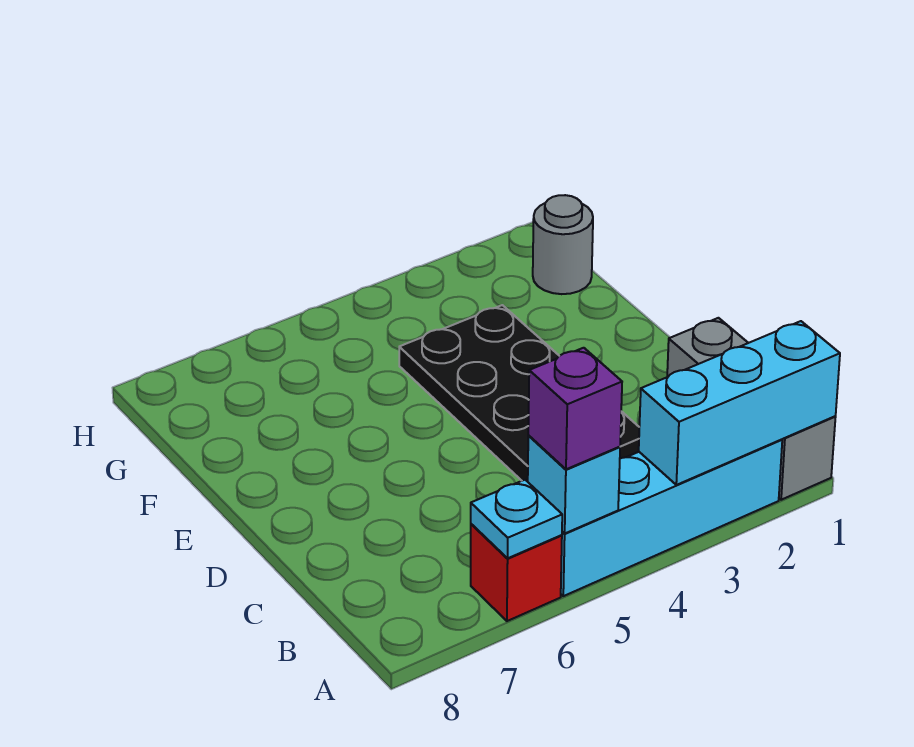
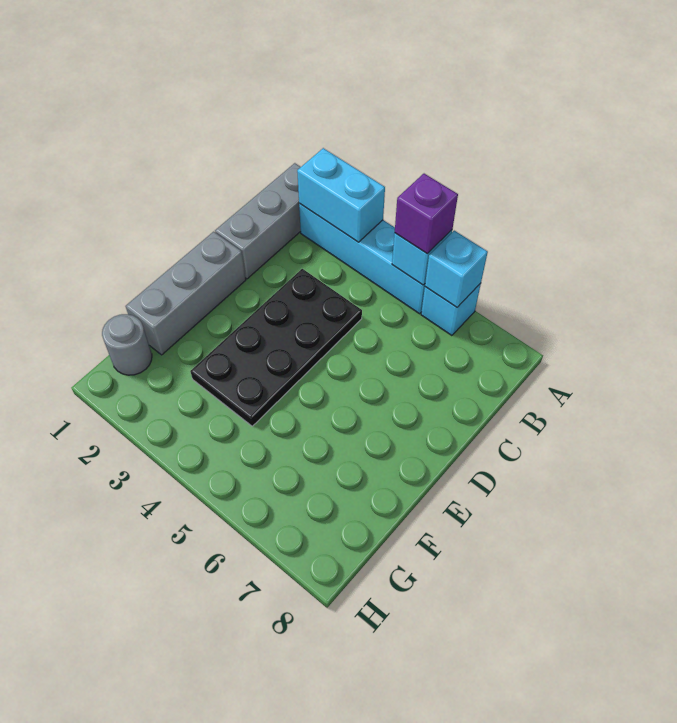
cyan brick A1:A3 level 2 -> cyan brick A2:A3 level 2
red brick A6 level 1 -> cyan brick A6 level 1
cyan plate A6 level 2 -> cyan brick A6 level 2
none -> grey brick D1:F1 level 1

